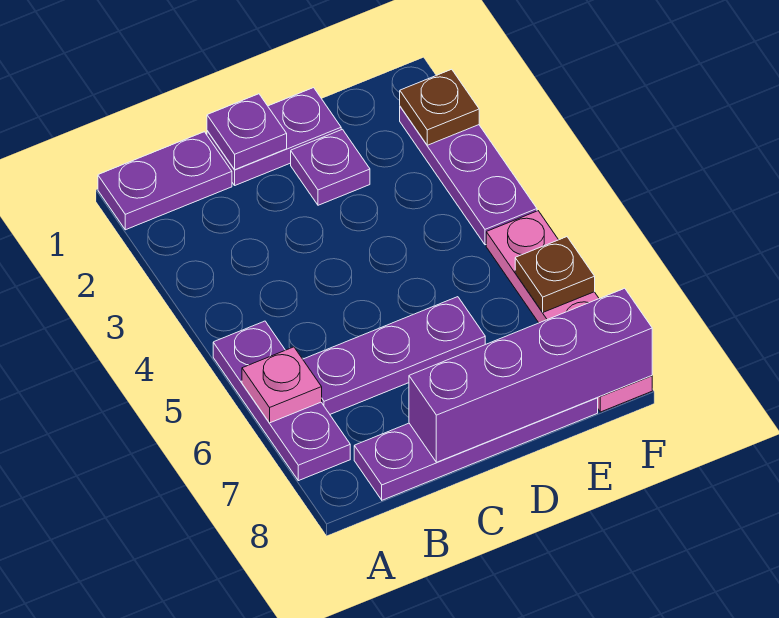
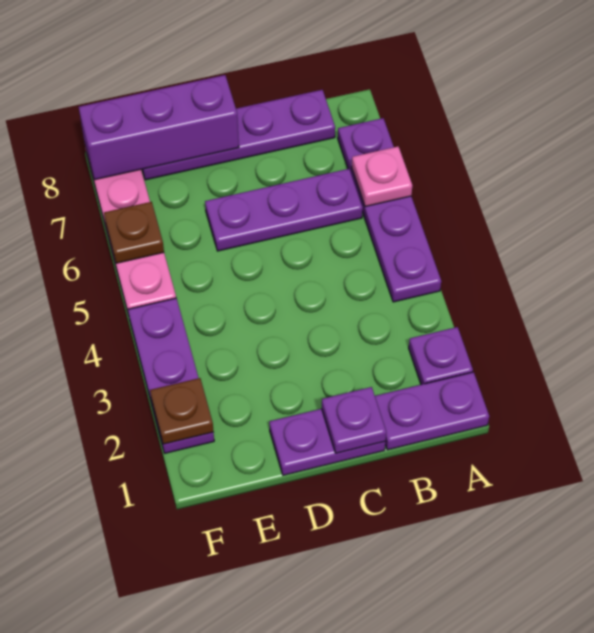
purple plate A5:A7 level 1 -> purple plate A4:A7 level 1
purple brick C8:F8 level 2 -> purple brick D8:F8 level 2
purple plate D2 level 1 -> purple plate A2 level 1

